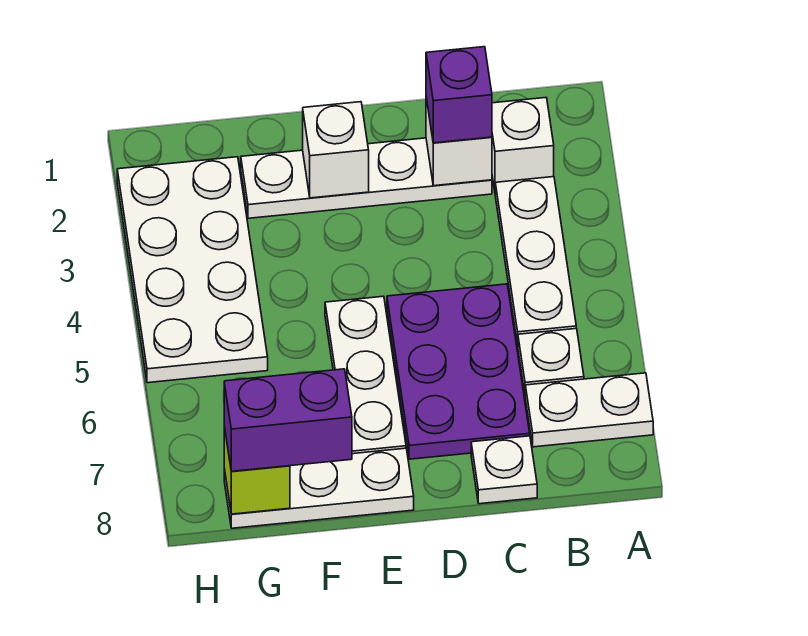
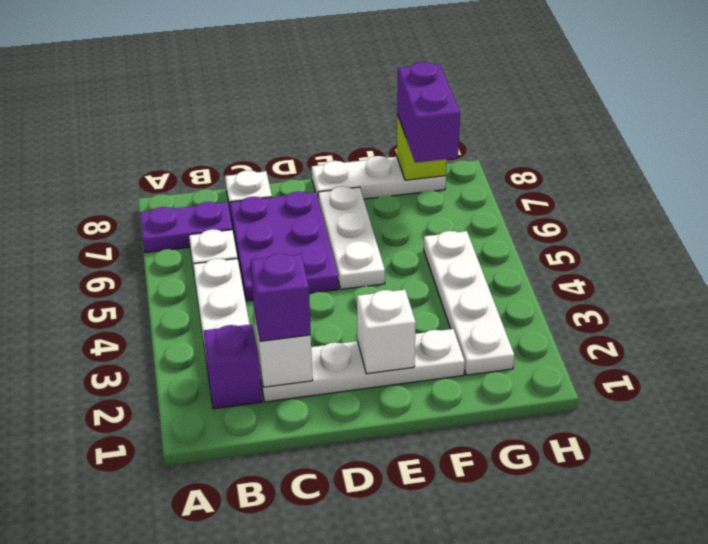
white plate A7:B7 level 1 -> purple plate A7:B7 level 1
white brick B2 level 1 -> purple brick B2 level 1
purple brick F8:G8 level 3 -> purple brick G7:G8 level 3
white plate G2:H5 level 1 -> white plate G2:G5 level 1

